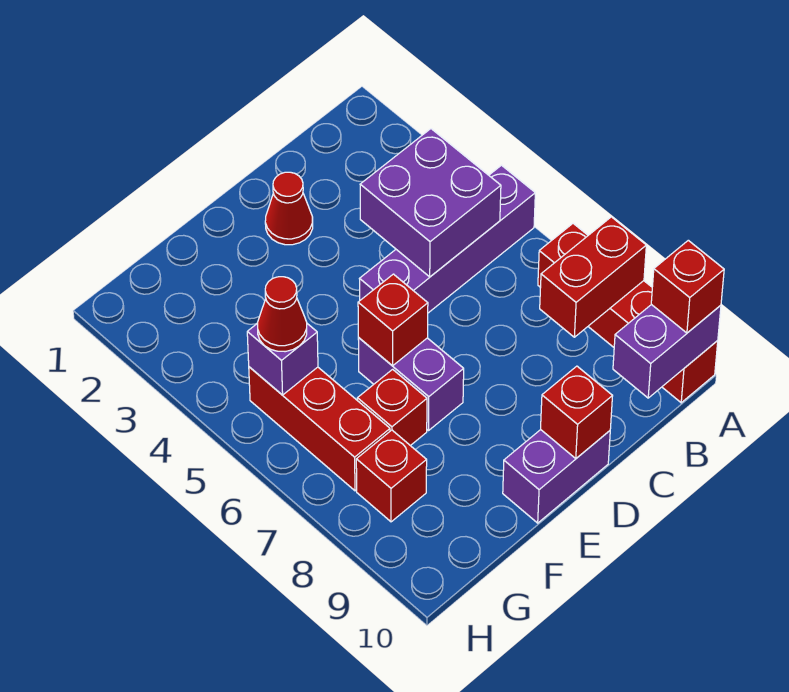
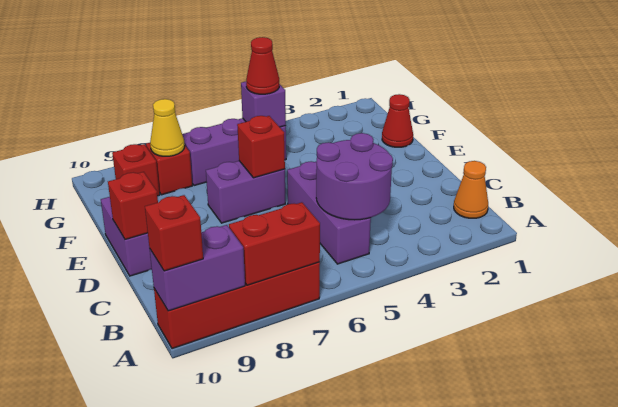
purple brick A5:D5 level 1 -> purple brick B5:D5 level 1
red brick A8:B8 level 2 -> red brick A7:A8 level 2
purple brick A10:B10 level 2 -> purple brick A9:A10 level 2
none -> orange cone B1 level 1
purple brick B4:C5 level 2 -> purple round brick B4:C5 level 2
red cone D2 level 1 -> red cone F1 level 1
red brick F7 level 1 -> red brick G9 level 1
red brick G5:G7 level 1 -> purple brick G5:G7 level 1
none -> yellow cone G8 level 2

